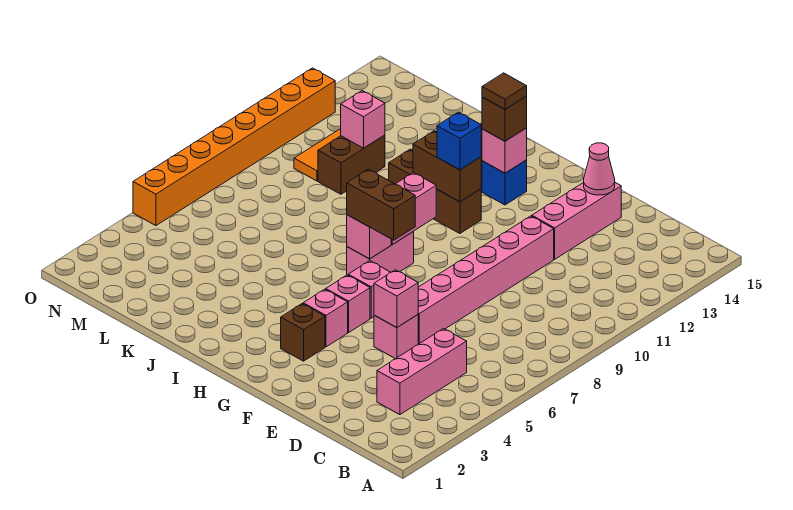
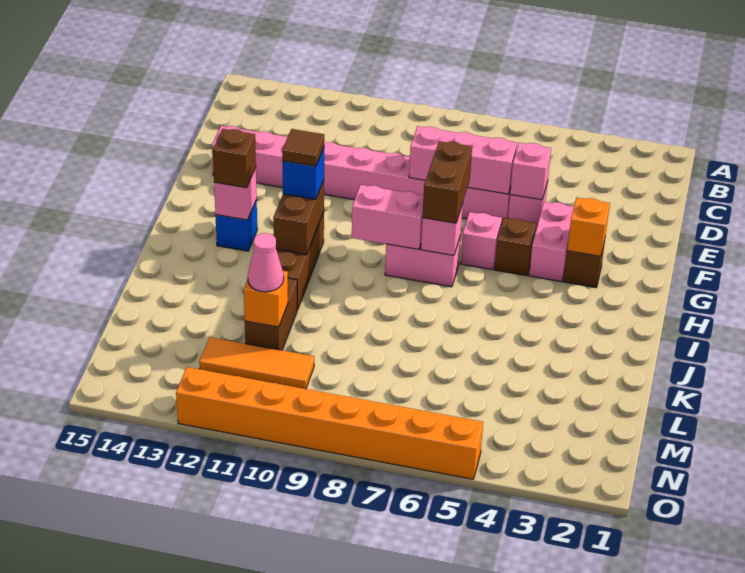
pink brick C3:C5 level 1 -> pink brick E6:E8 level 2
pink cone E14 level 2 -> pink cone L11 level 3
none -> orange brick G3 level 2
pink brick G4 level 1 -> pink brick F4:G4 level 1
pink brick G5 level 1 -> brown brick G5 level 1
brown tile H13 level 4 -> brown tile H11 level 4
brown brick L10:L11 level 1 -> brown brick K11:L11 level 1
pink brick L11 level 2 -> orange brick L11 level 2

